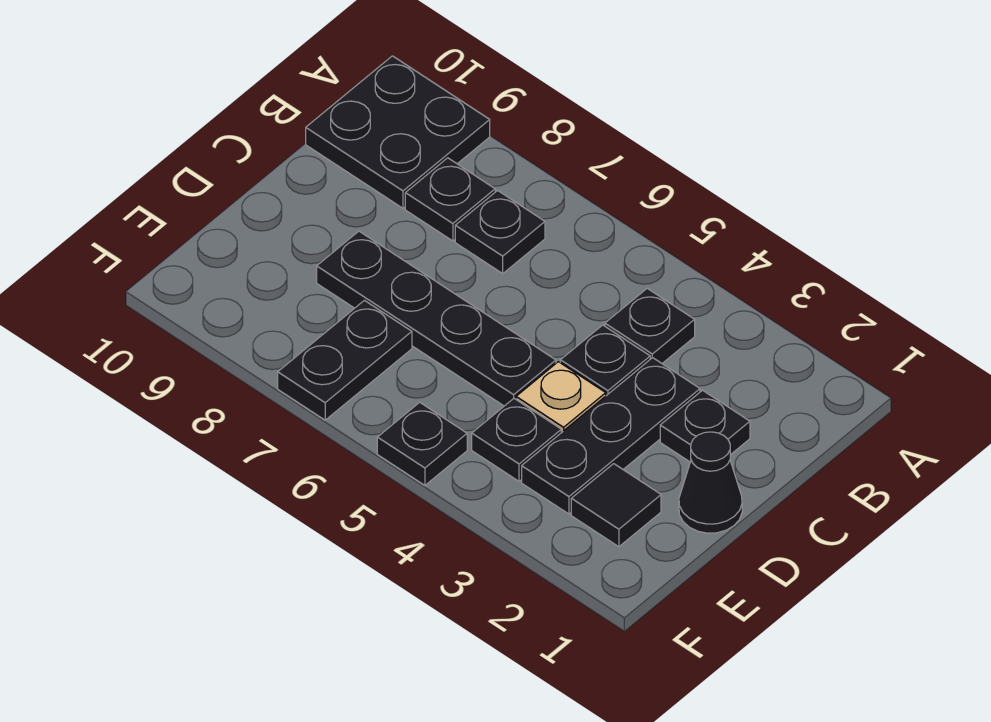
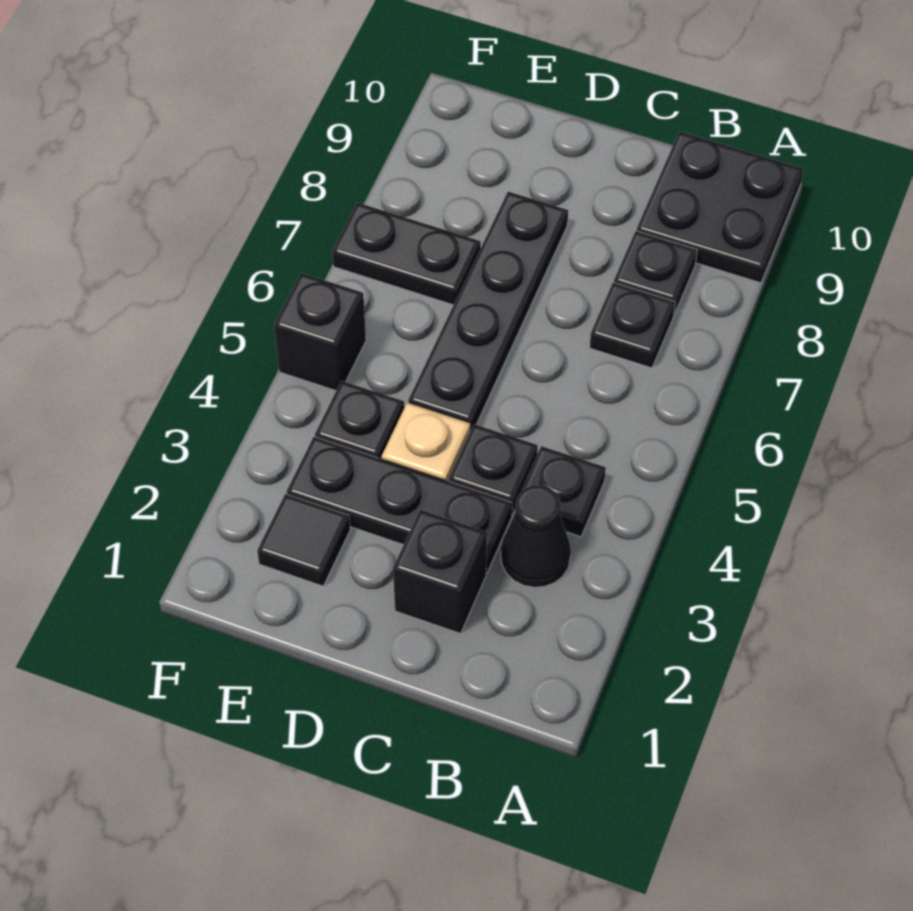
black plate C2 level 1 -> black brick C2 level 1
black cone D1 level 1 -> black cone B3 level 1
black plate F5 level 1 -> black brick F5 level 1

